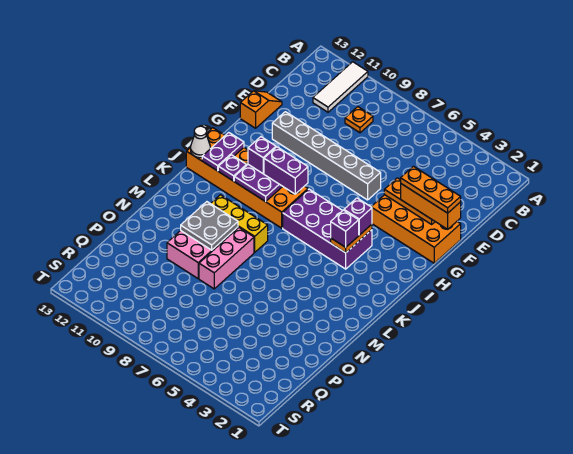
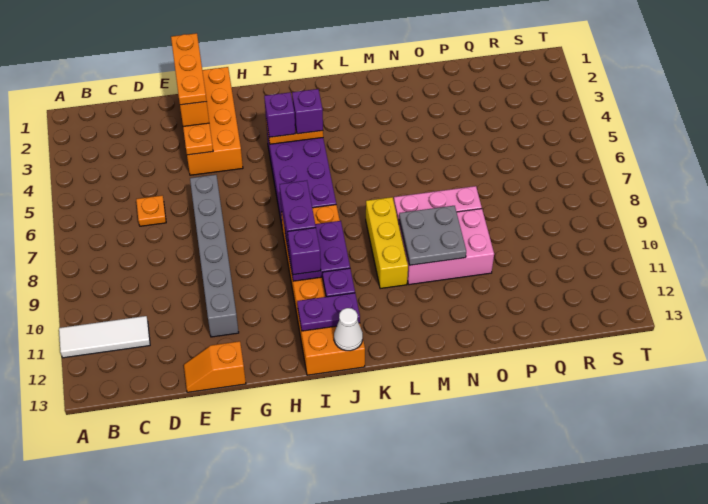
orange plate C9 level 1 -> orange plate D6 level 1

